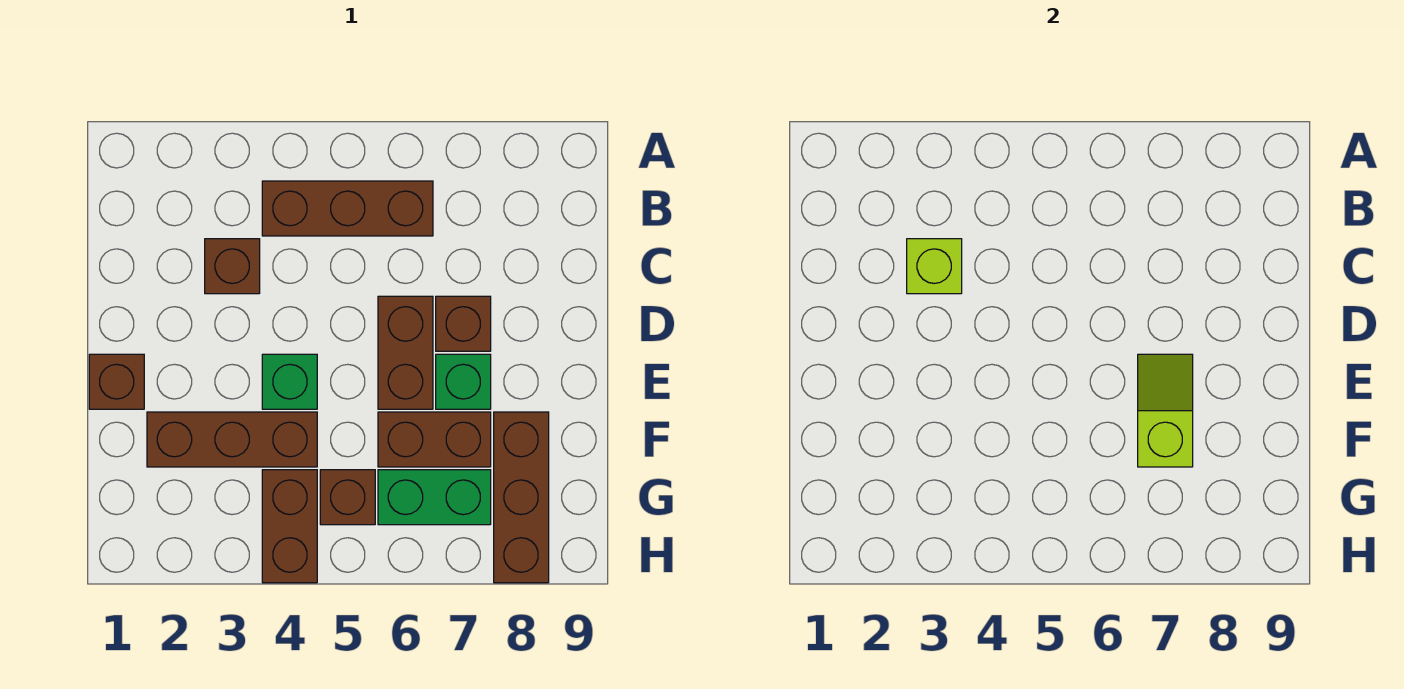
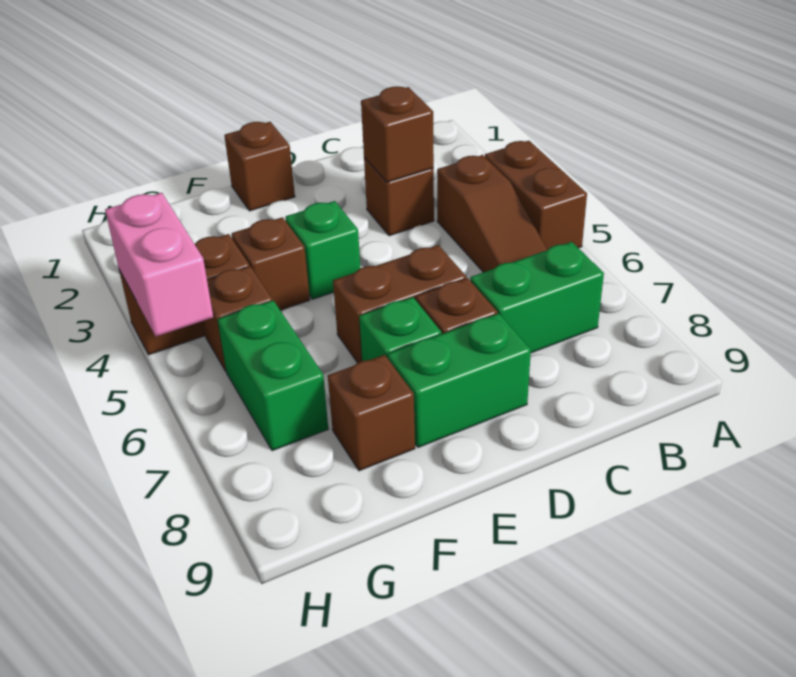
brown brick B4:B6 level 1 -> brown slope B4:B6 level 1 top 4
none -> green brick B7:C7 level 1
lime brick C3 level 2 -> brown brick C3 level 2
none -> green brick D8:E8 level 1
lime slope E7:F7 level 2 top F -> none
brown brick F2:F4 level 1 -> brown brick F4 level 1
brown brick F6:F7 level 1 -> brown brick A4:A5 level 1
brown brick F8:H8 level 1 -> brown brick F8 level 1
none -> pink brick H4:H5 level 2

